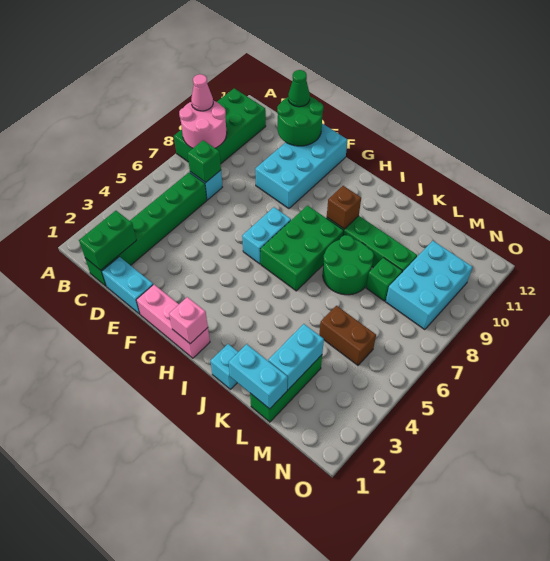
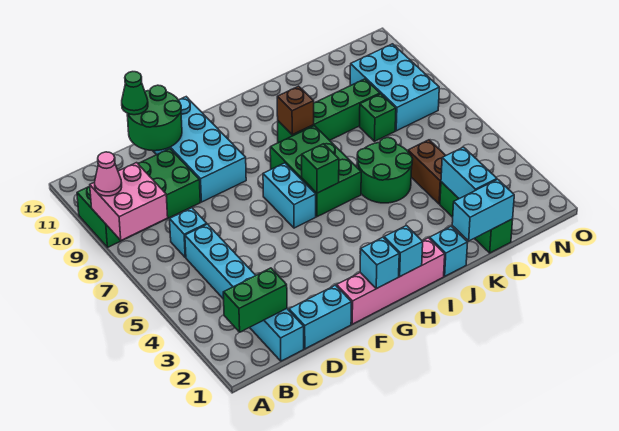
green brick A8:B11 level 1 -> green brick A9:D10 level 1
pink round brick A8:B9 level 2 -> pink brick A8:B9 level 2
green brick C1:C6 level 1 -> cyan brick C1:C6 level 1
green brick C1:C2 level 2 -> green brick B2:C2 level 2
green brick C7 level 2 -> green brick H6 level 2
pink brick F1:H1 level 1 -> pink brick F1:I1 level 1
none -> cyan brick G1 level 2
pink brick H1 level 2 -> cyan brick H1 level 2
green round brick J7:K8 level 1 -> green round brick J5:K6 level 1
brown brick L5:M5 level 1 -> brown brick L4:L5 level 1

